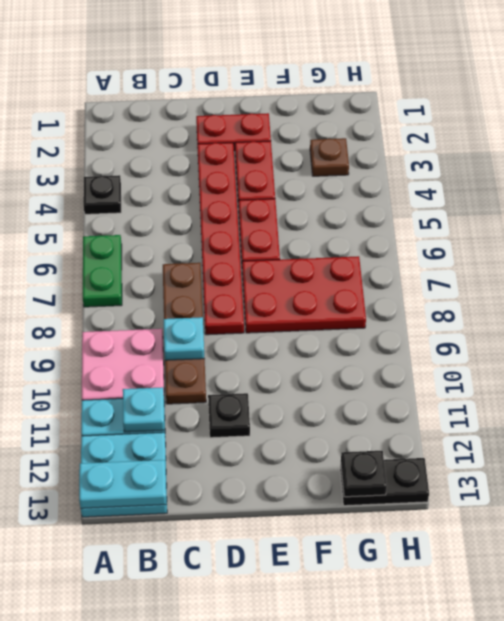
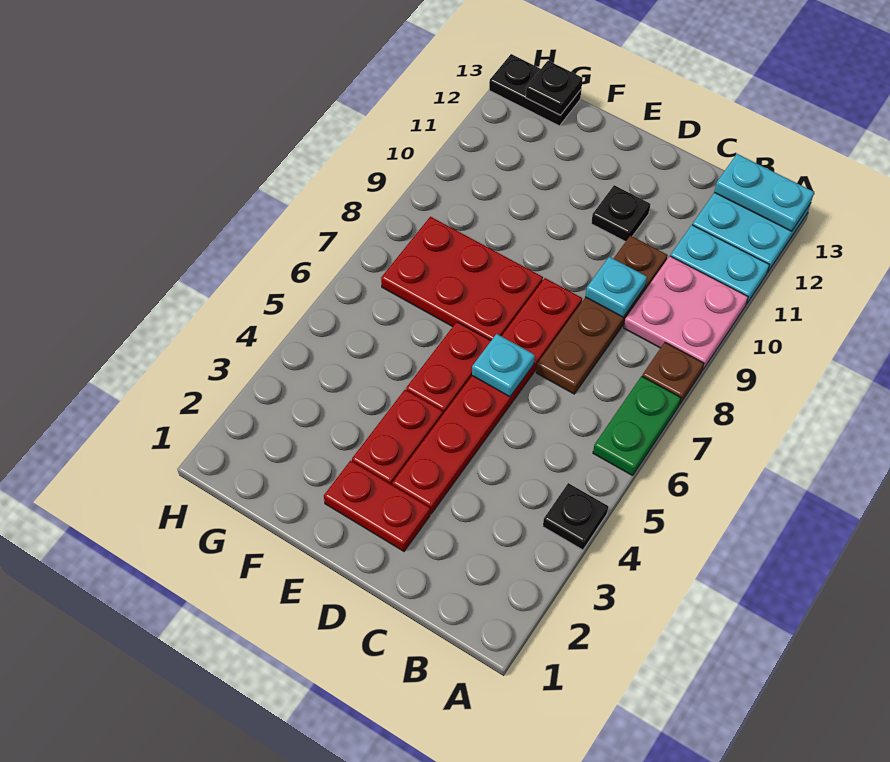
cyan plate B11 level 2 -> cyan plate D6 level 2
brown plate G3 level 1 -> brown plate A8 level 1

